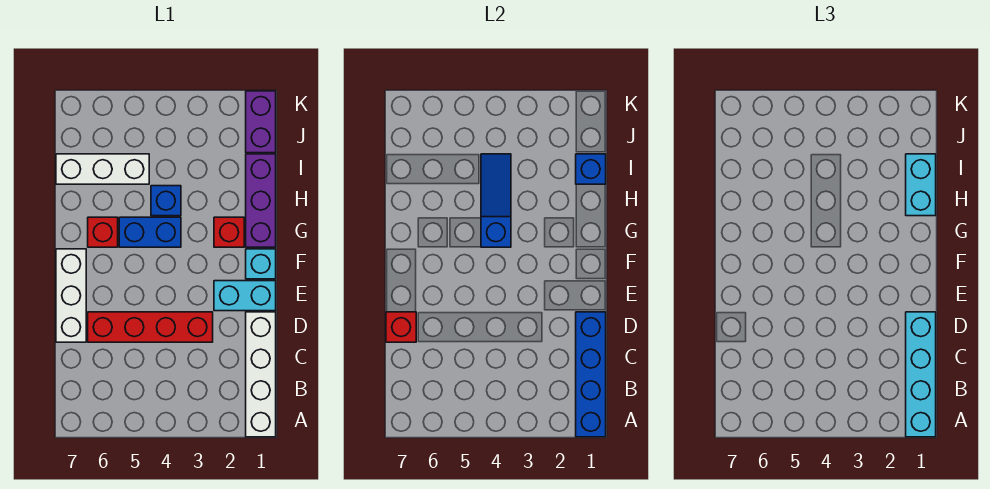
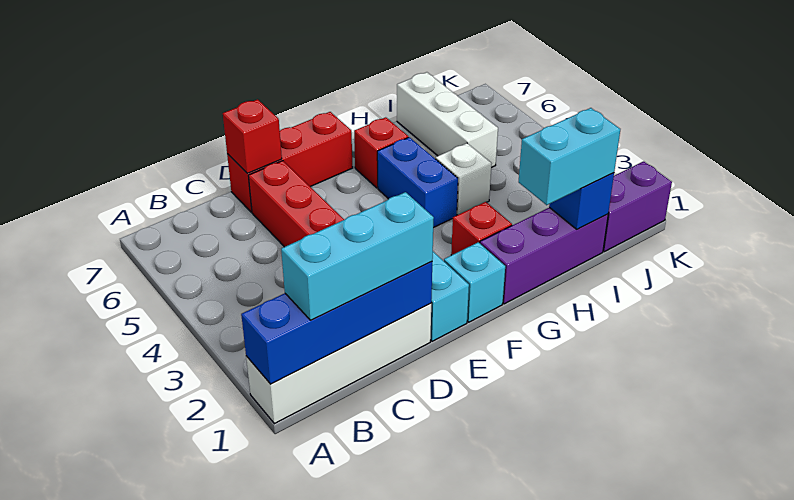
cyan brick A1:D1 level 3 -> cyan brick B1:D1 level 3
white brick D7:F7 level 1 -> red brick D7:F7 level 1
blue slope G4:I4 level 2 top G -> none
blue brick H4 level 1 -> white brick H4 level 1

